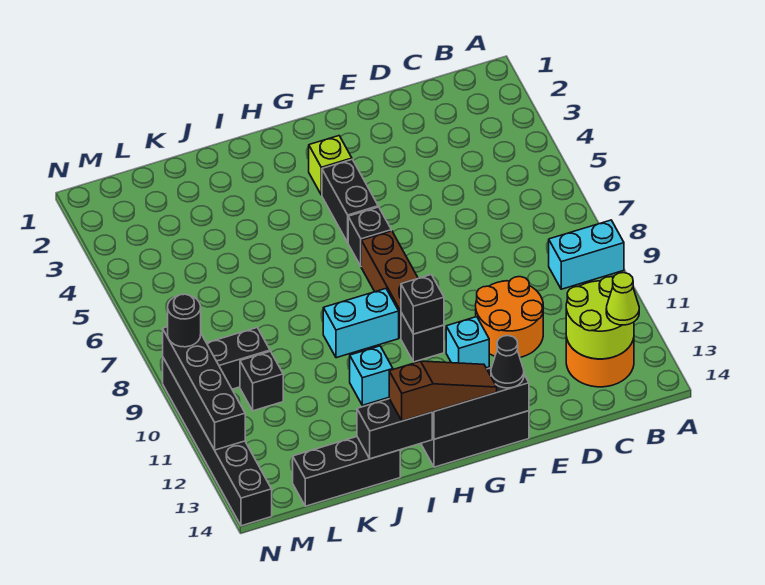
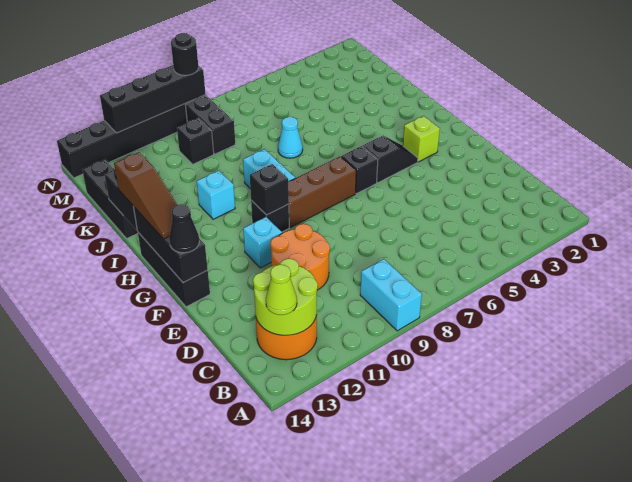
black brick G4:G5 level 1 -> black slope G4:G5 level 1 top 5
none -> cyan cone J7 level 1

